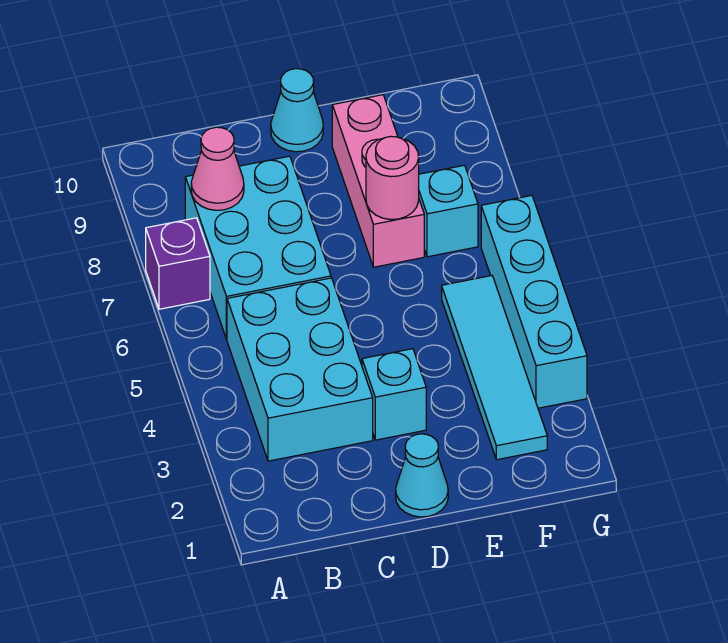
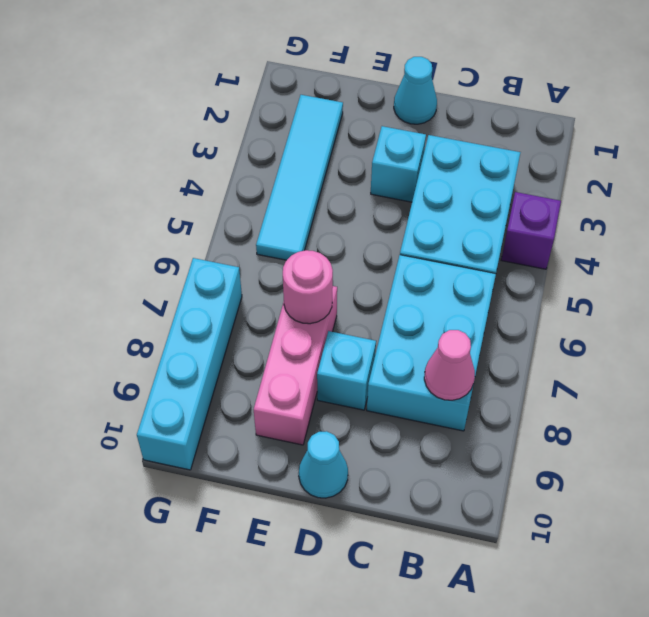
purple brick A7 level 1 -> purple brick A4 level 1
cyan brick F7 level 1 -> cyan brick D8 level 1
cyan brick G3:G6 level 1 -> cyan brick G7:G10 level 1

